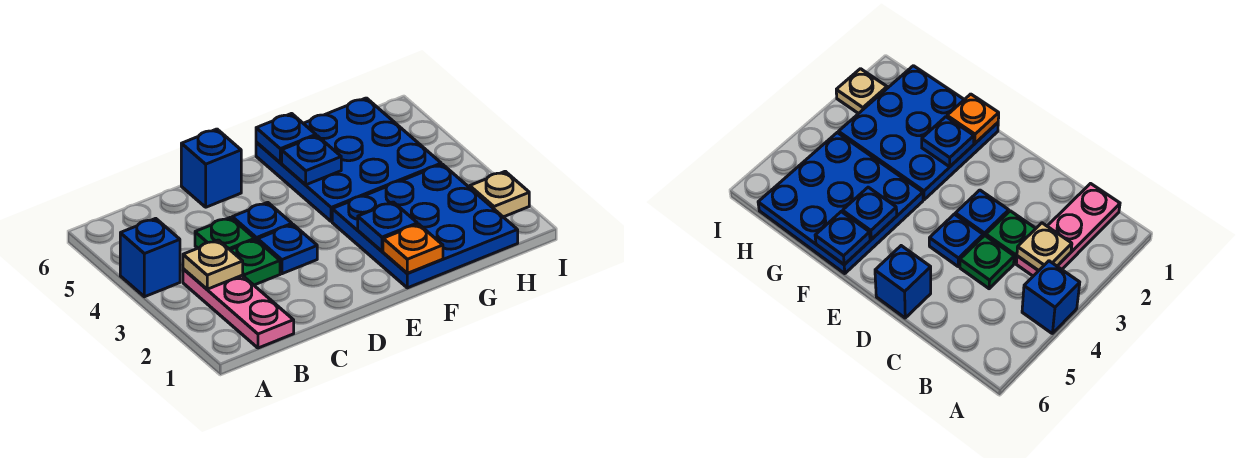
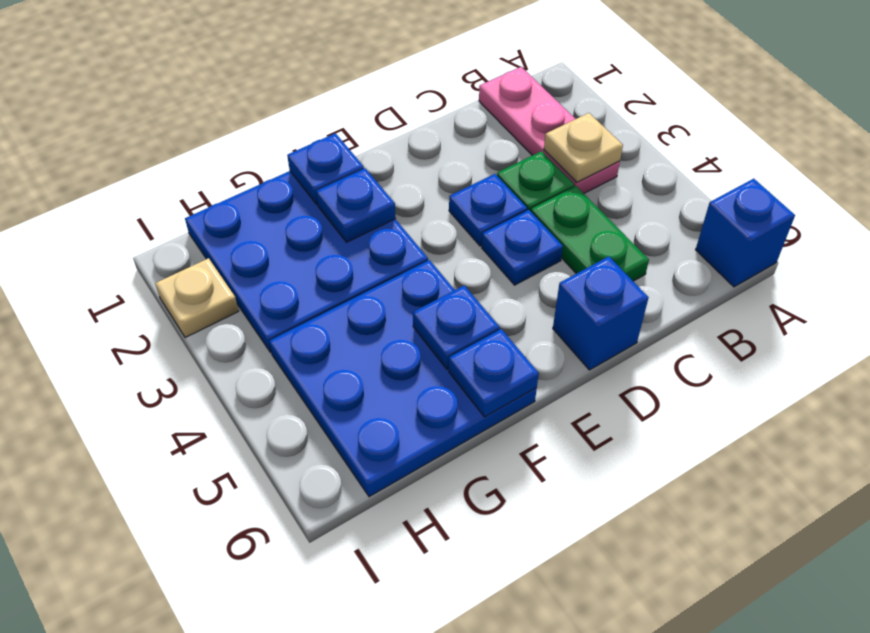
blue brick A4 level 1 -> blue brick A6 level 1
green plate C4 level 1 -> green plate C4:C5 level 1
orange plate F1 level 2 -> blue plate F1 level 2

